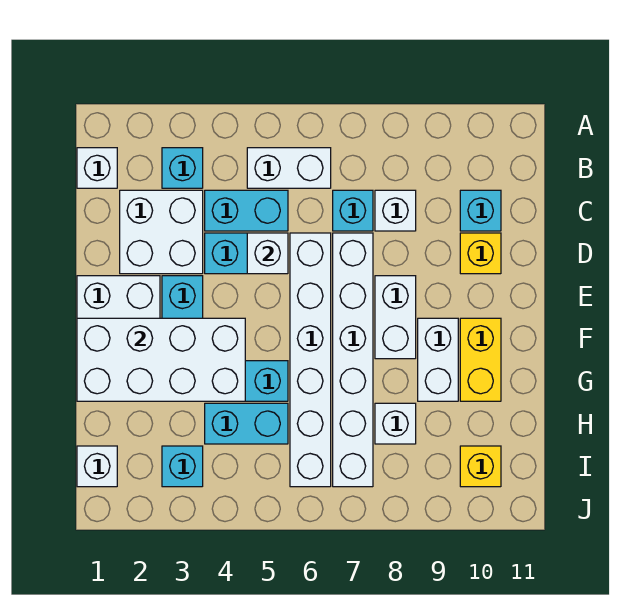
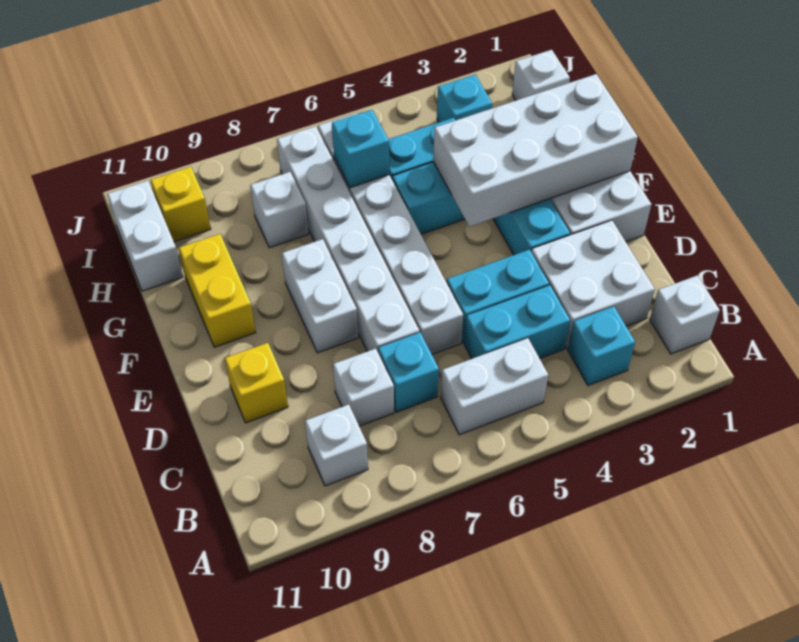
cyan brick C10 level 1 -> cyan brick H6 level 2
white brick D5 level 2 -> white brick B9 level 1
white brick F9:G9 level 1 -> white brick H11:I11 level 1

